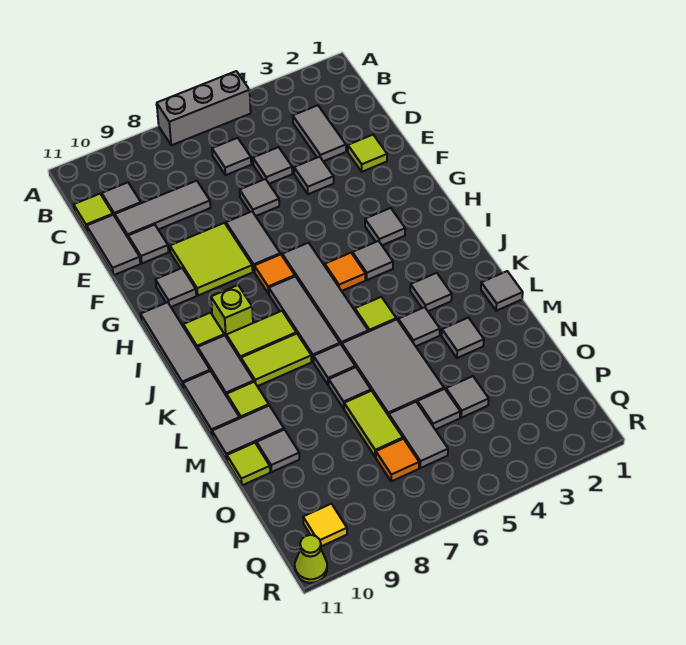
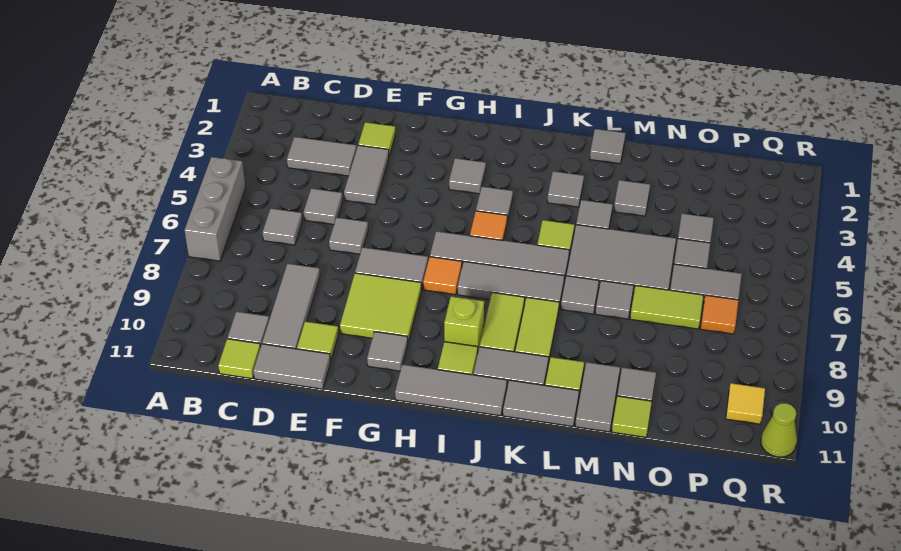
grey tile E4 level 1 -> grey tile E3:E4 level 1
grey tile E10 level 1 -> lime tile E10 level 1

